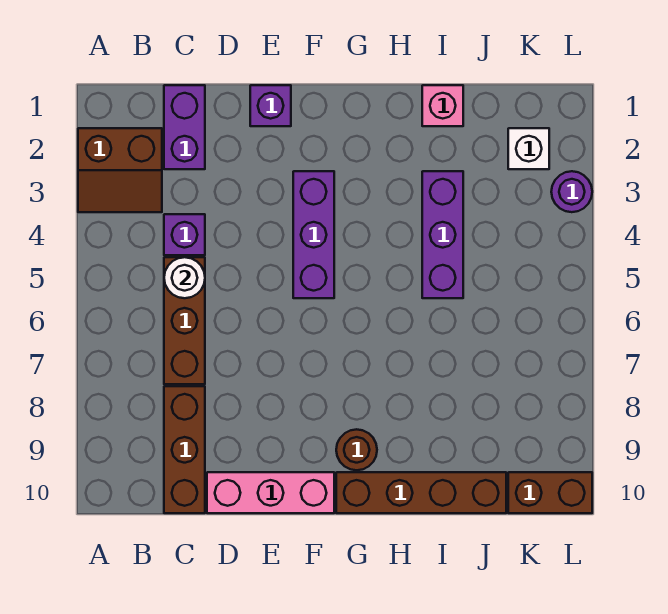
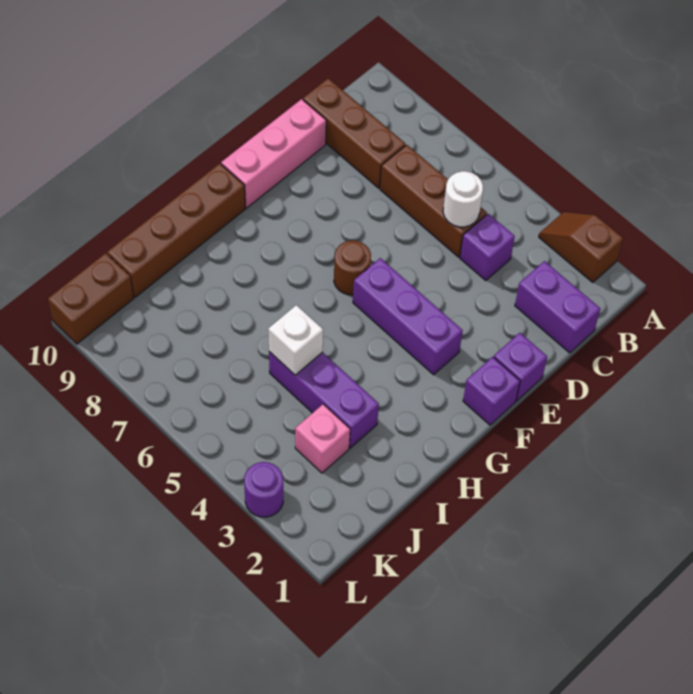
brown slope A2:B3 level 1 top 2 -> brown slope A2:A3 level 1 top 2
none -> purple brick F1 level 1
brown round brick G9 level 1 -> brown round brick F6 level 1
pink brick I1 level 1 -> pink brick J3 level 1
white brick K2 level 1 -> white brick I5 level 2

